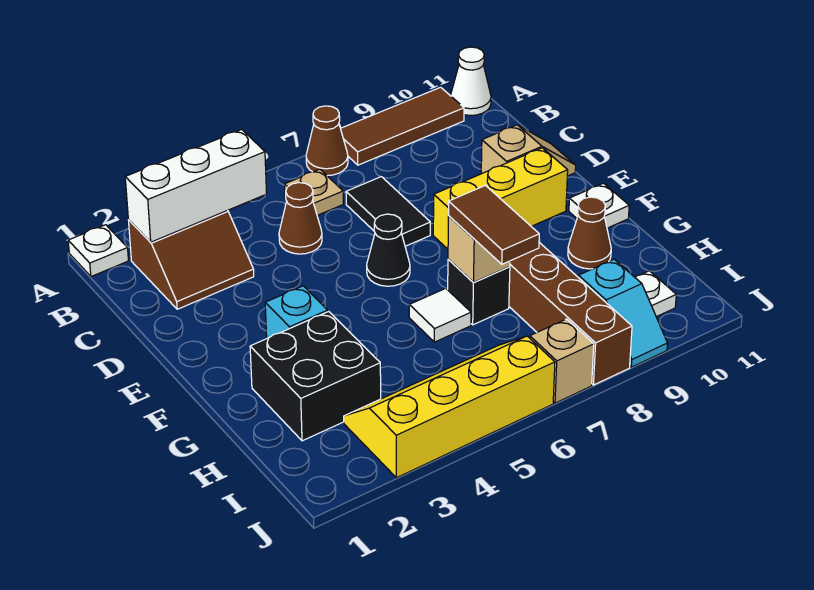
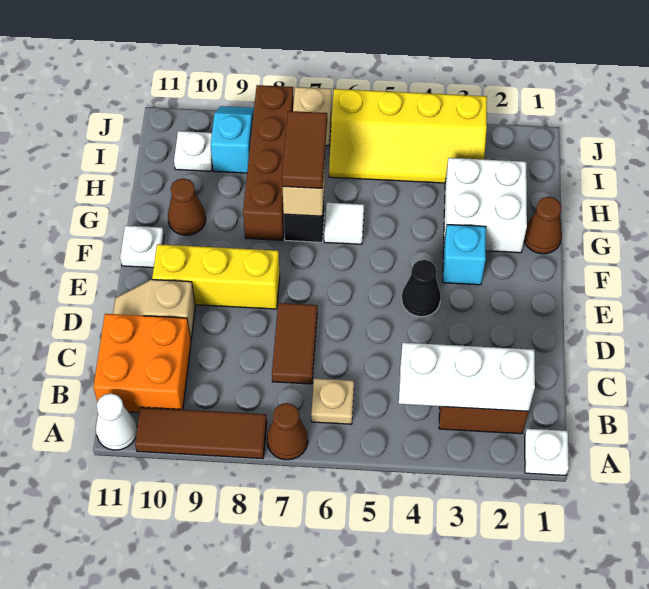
none -> orange brick B10:C11 level 1
brown cone C5 level 1 -> brown cone G1 level 1
black tile C7:D7 level 1 -> brown tile C7:D7 level 1
black cone E6 level 1 -> black cone E4 level 1
black brick G2:H3 level 1 -> white brick G2:H3 level 1

